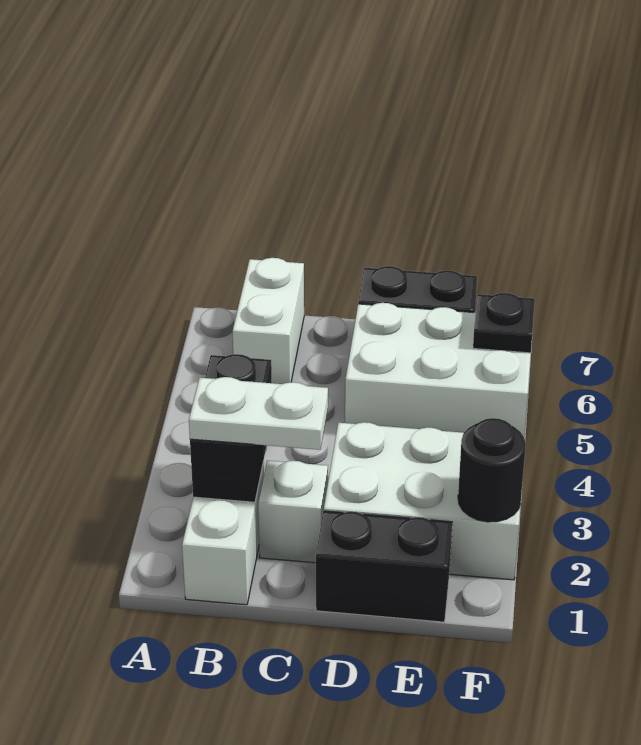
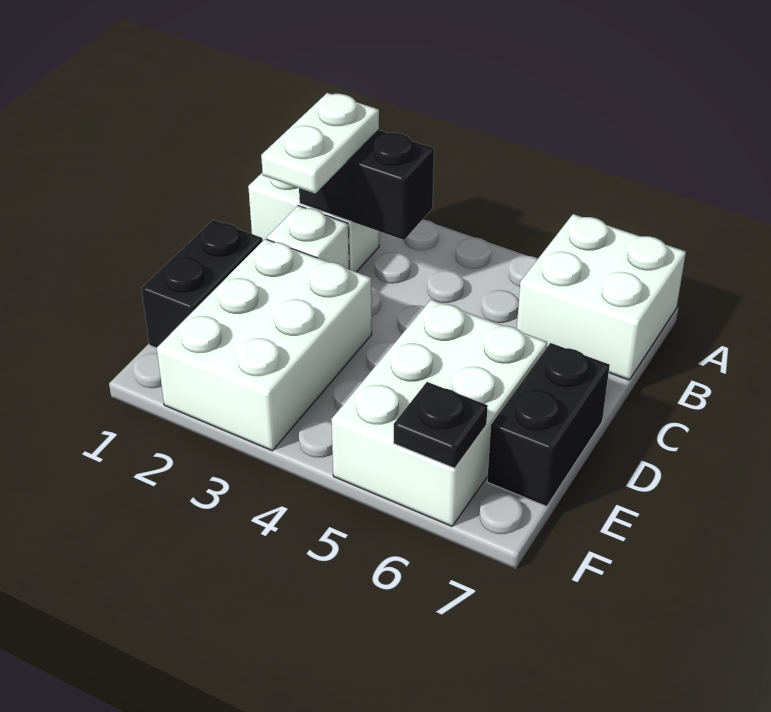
white brick B6:B7 level 1 -> white brick A6:B7 level 1
black round brick F2 level 2 -> none

